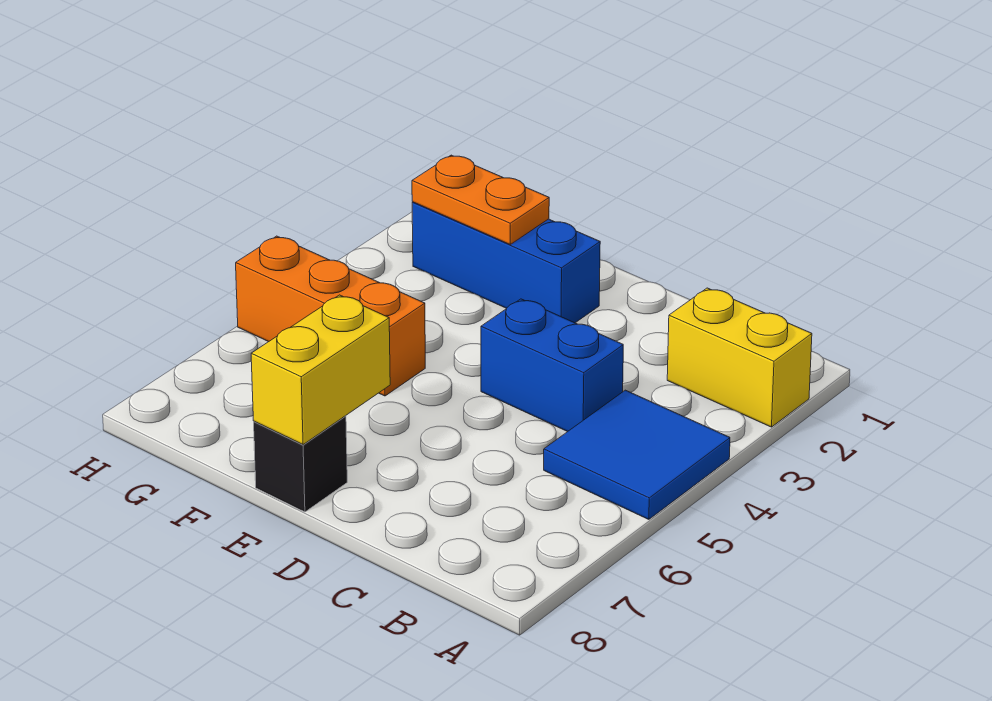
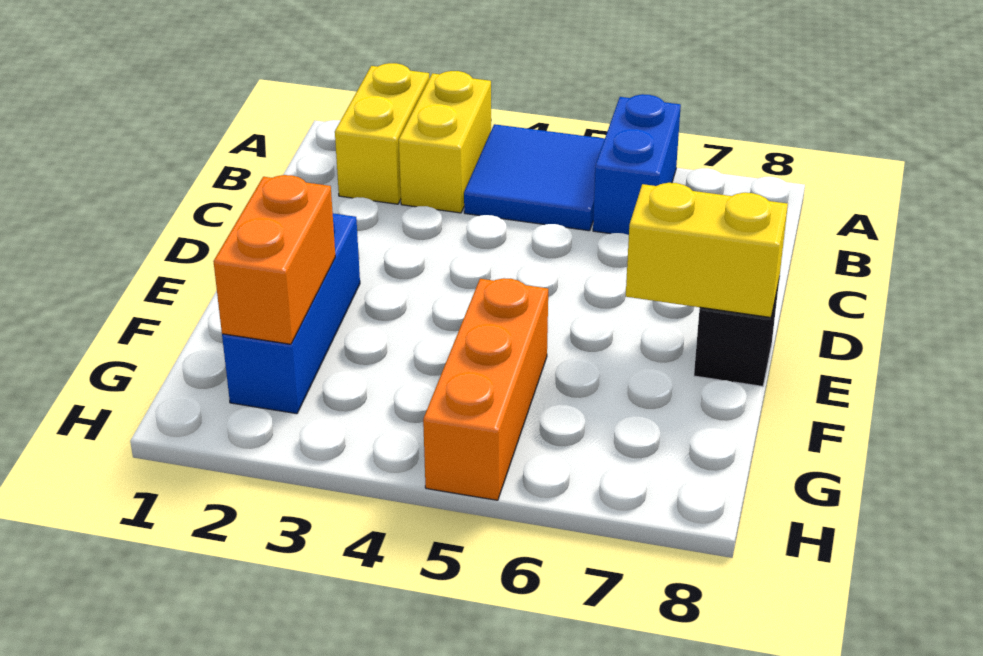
none -> yellow brick A3:B3 level 1
blue brick C4:D4 level 1 -> blue brick A6:B6 level 1
orange plate F2:G2 level 2 -> orange brick F2:G2 level 2

